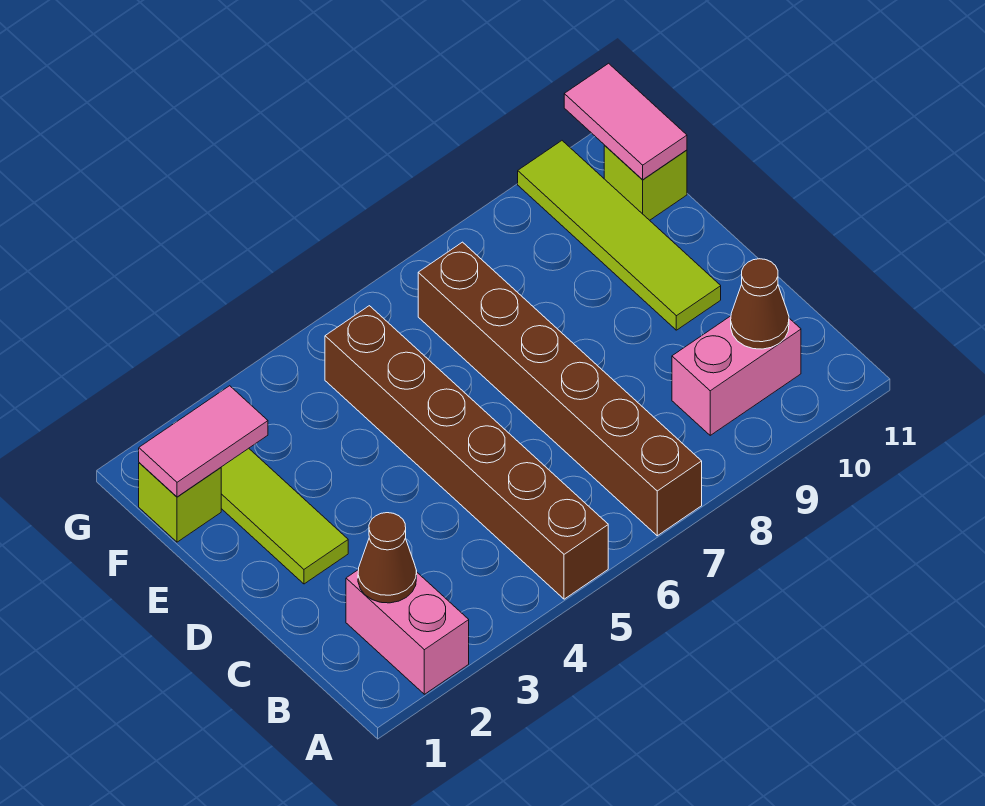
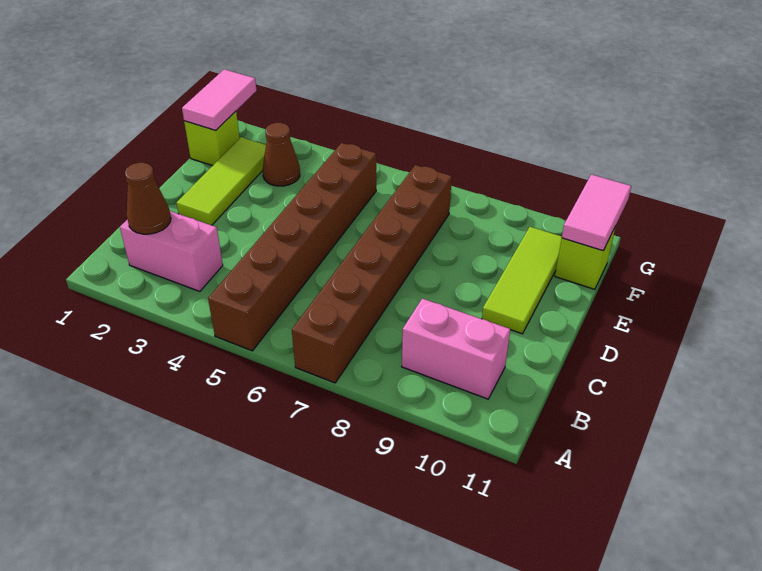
pink brick A2:B2 level 1 -> pink brick B2:B3 level 1
brown cone B10 level 2 -> brown cone F3 level 1
lime tile D10:G10 level 1 -> lime tile D10:F10 level 1
pink tile F1:F2 level 2 -> pink tile F1:G1 level 2

